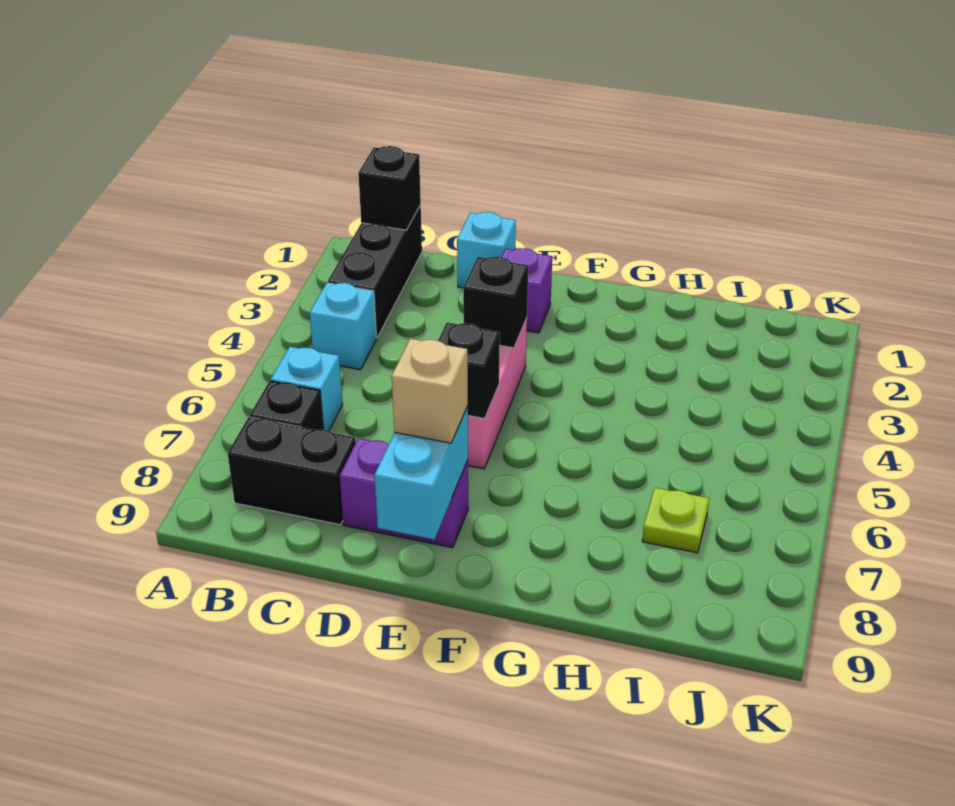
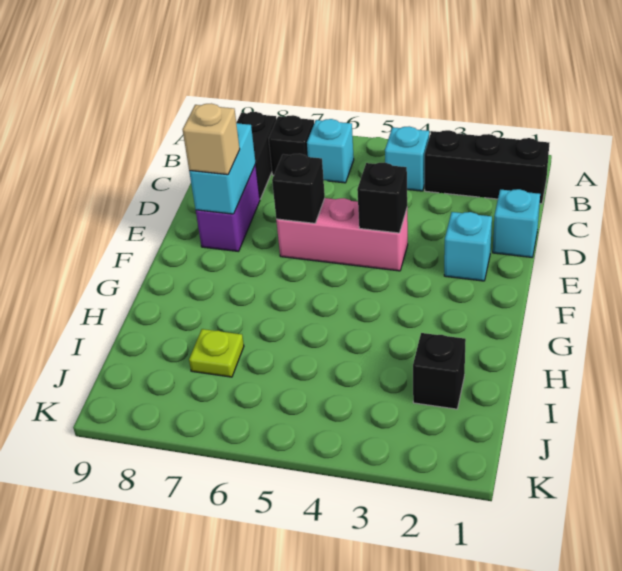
black brick B1 level 2 -> black brick I2 level 1
purple brick E2 level 1 -> cyan brick E2 level 1
cyan brick E8:E9 level 2 -> cyan brick D8:E8 level 2

